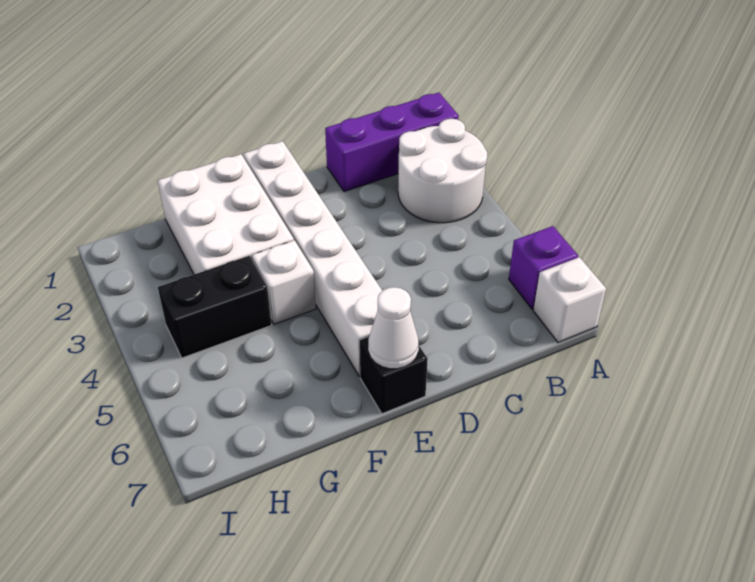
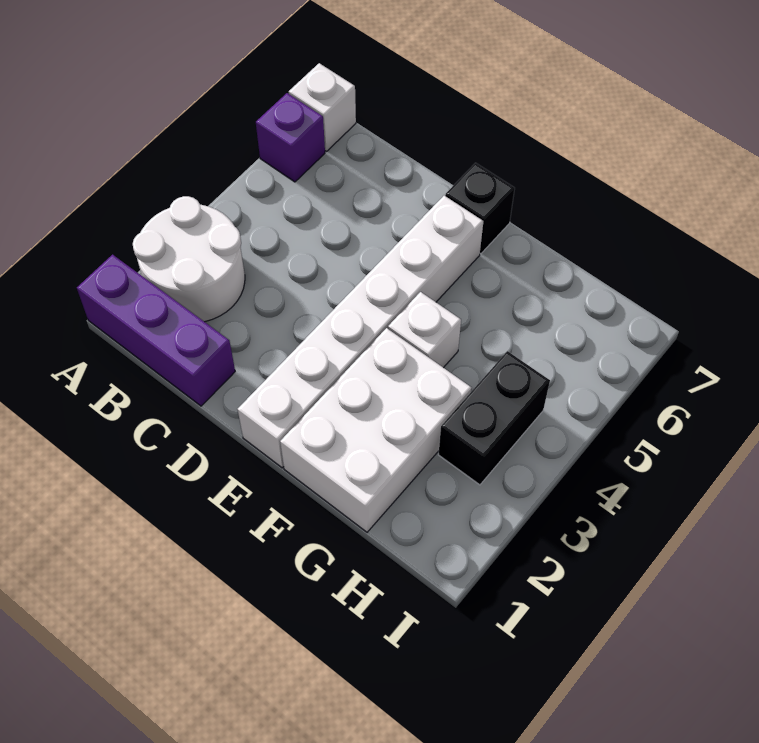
white cone E7 level 2 -> none
black brick G4:H4 level 1 -> black brick H3:H4 level 1

